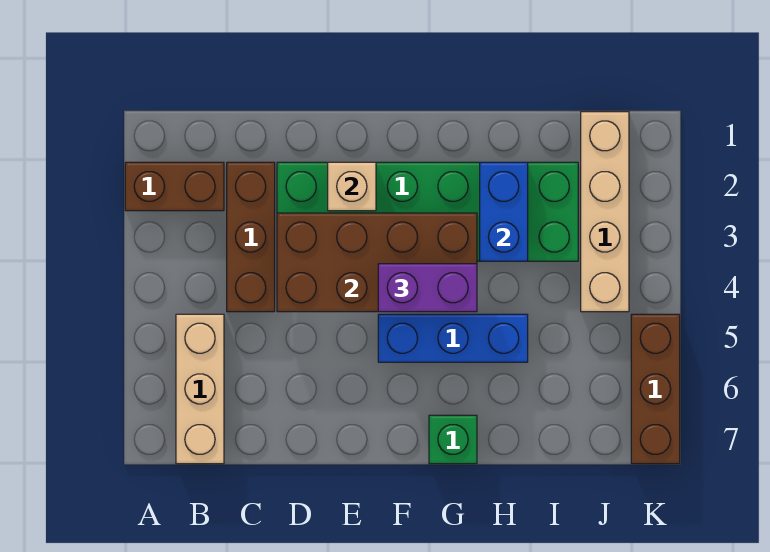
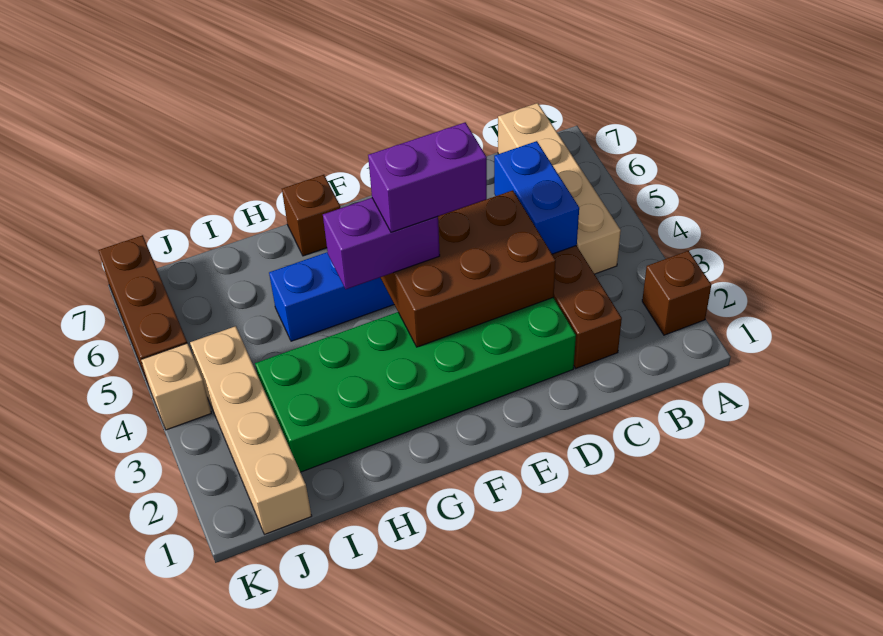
brown brick A2:B2 level 1 -> brown brick A2 level 1
tan brick B5:B7 level 1 -> tan brick B4:B7 level 1
brown brick D3:G4 level 2 -> brown brick D3:F4 level 2
tan brick E2 level 2 -> tan brick K4 level 1
none -> purple brick E4:F4 level 4
green brick G7 level 1 -> brown brick G7 level 1
blue brick H2:H3 level 2 -> blue brick C4:C5 level 2

